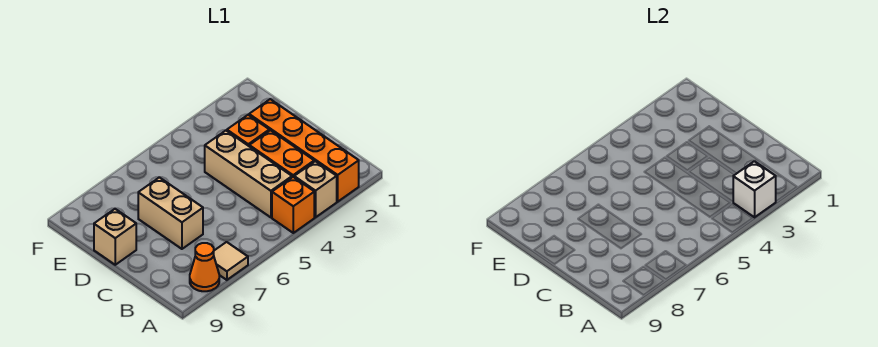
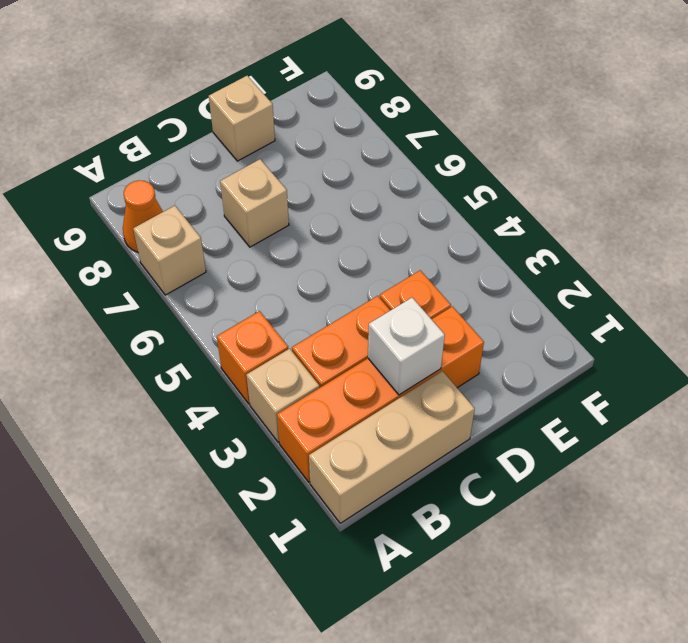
white brick A3 level 2 -> white brick C2 level 2
tan tile A7 level 1 -> tan brick A7 level 1
tan brick B4:D4 level 1 -> tan brick A1:C1 level 1
tan brick C7:D7 level 1 -> tan brick C7 level 1

